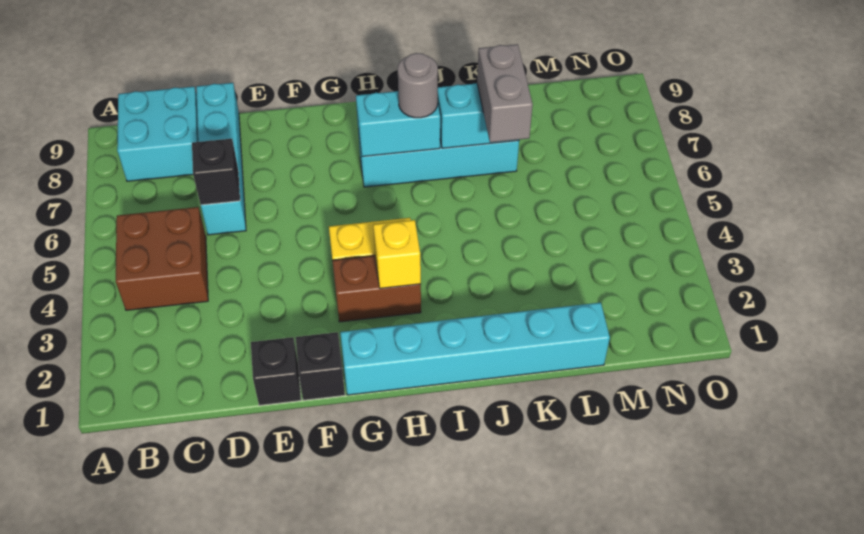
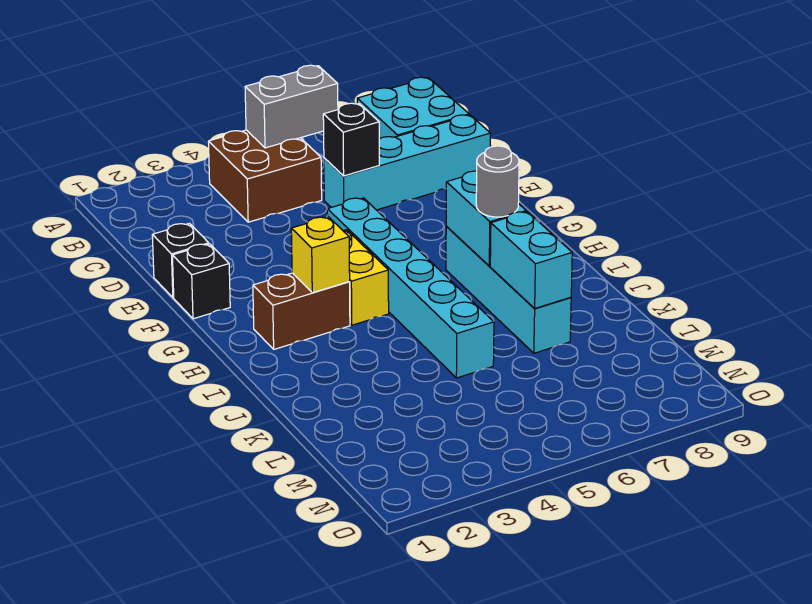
cyan brick G1:L1 level 1 -> cyan brick F5:K5 level 1
brown brick G3:H3 level 1 -> brown brick H2:H3 level 1
grey brick K6:K7 level 3 -> grey brick B5:B6 level 2

